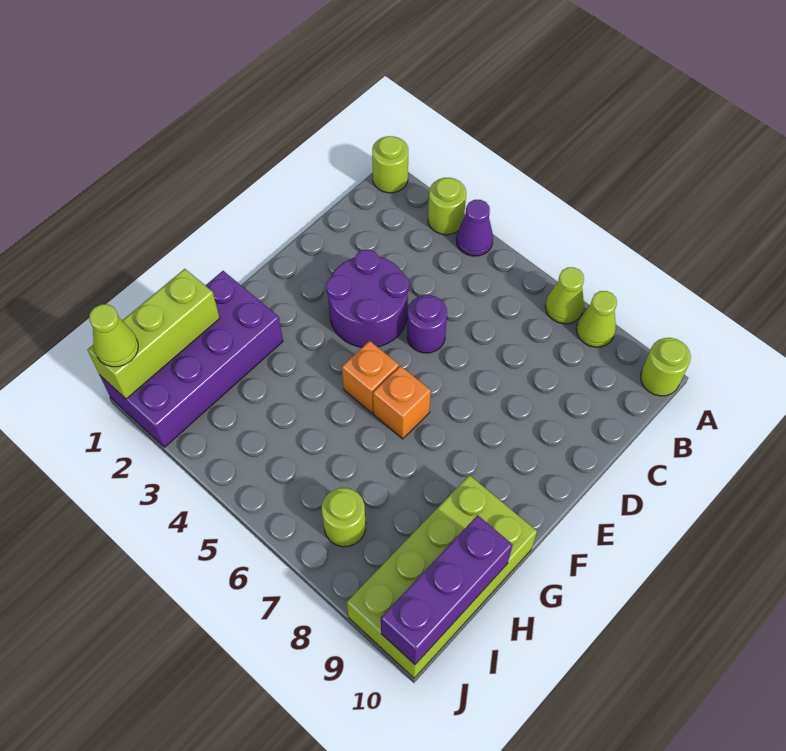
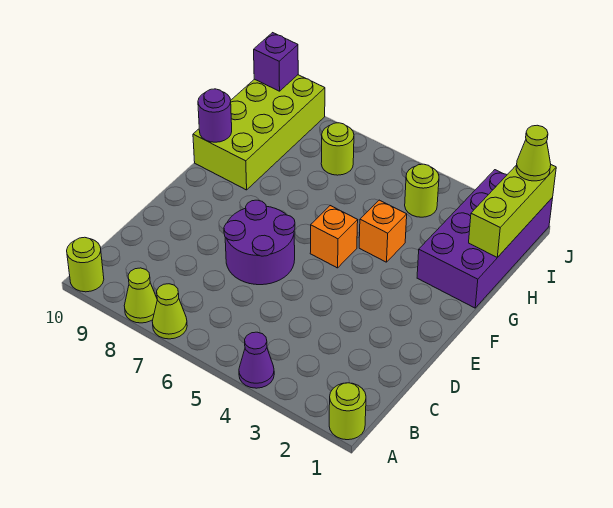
lime round brick A3 level 1 -> lime round brick I4 level 1
purple round brick D3:E4 level 1 -> purple round brick D6:E7 level 1
purple round brick D5 level 1 -> purple round brick G10 level 2
orange brick F6 level 1 -> orange brick G4 level 1
purple brick H10:J10 level 2 -> purple brick J10 level 2

